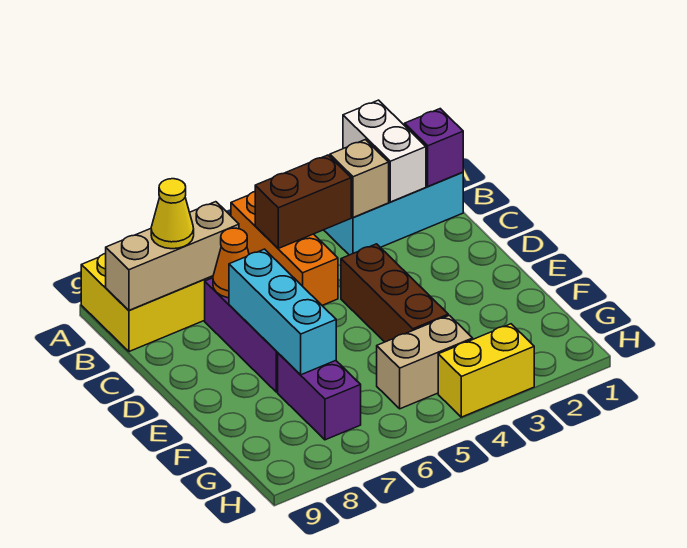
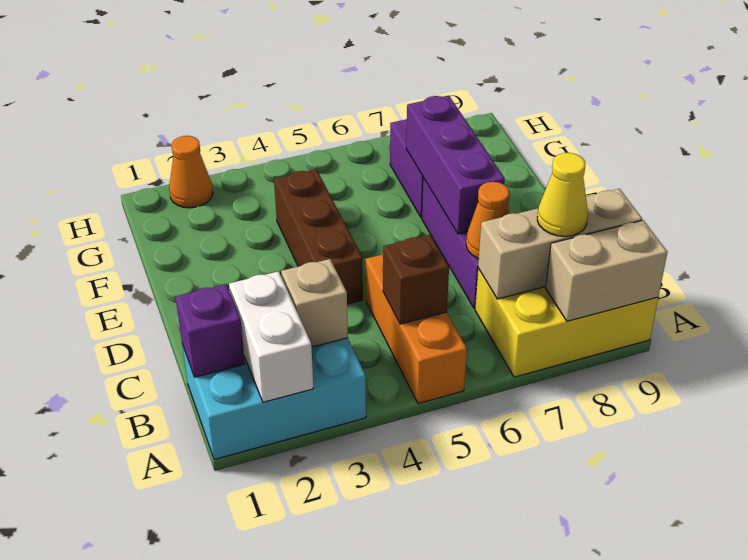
brown brick B4:B5 level 2 -> brown brick B5 level 2
cyan brick D7:F7 level 2 -> purple brick D7:F7 level 2
tan brick G4:G5 level 1 -> tan brick A8:A9 level 2
none -> orange cone H2 level 1
yellow brick H3:H4 level 1 -> none

